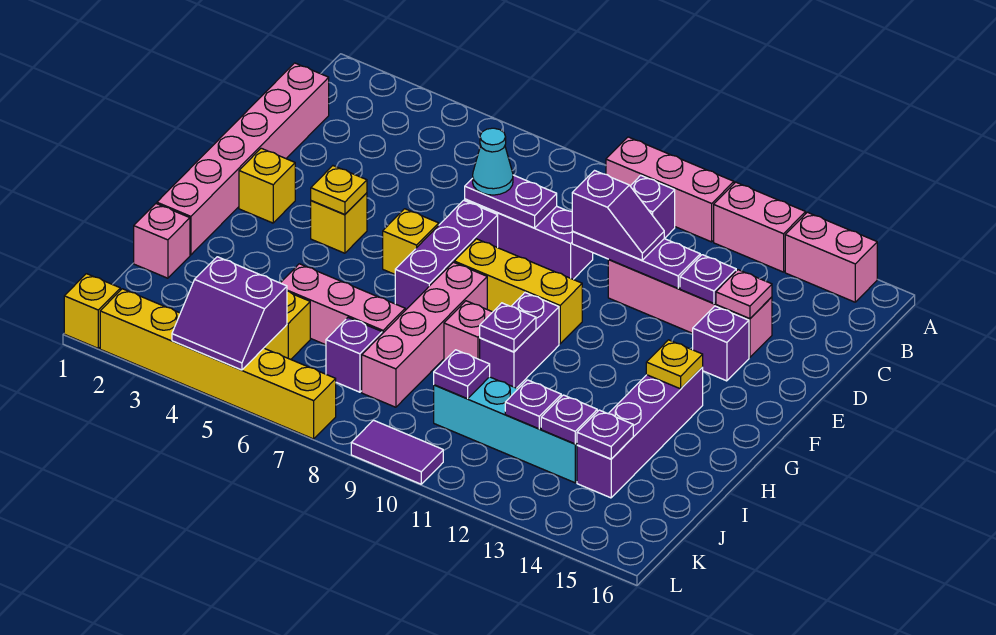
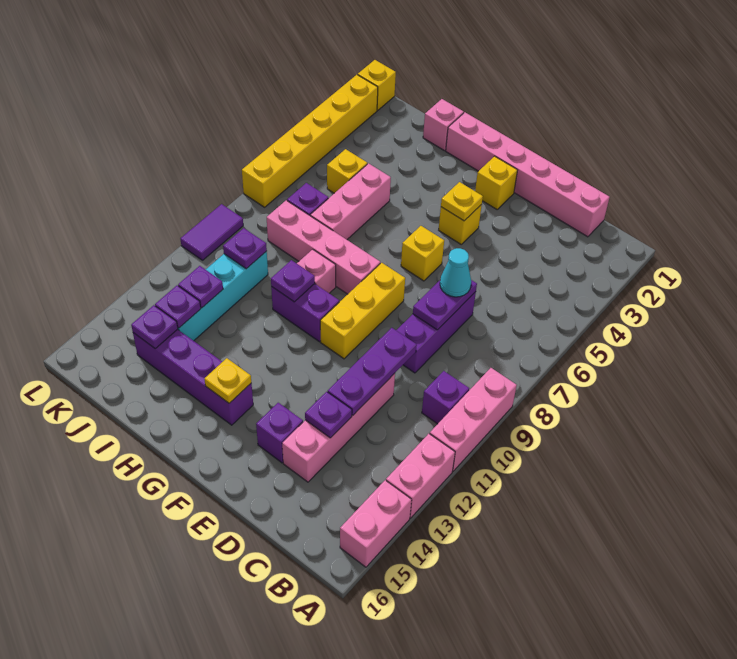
purple slope D10:D11 level 3 top 10 -> none
pink plate D14 level 2 -> none
purple brick E7:G7 level 1 -> none
purple slope K4:L5 level 2 top K -> none

